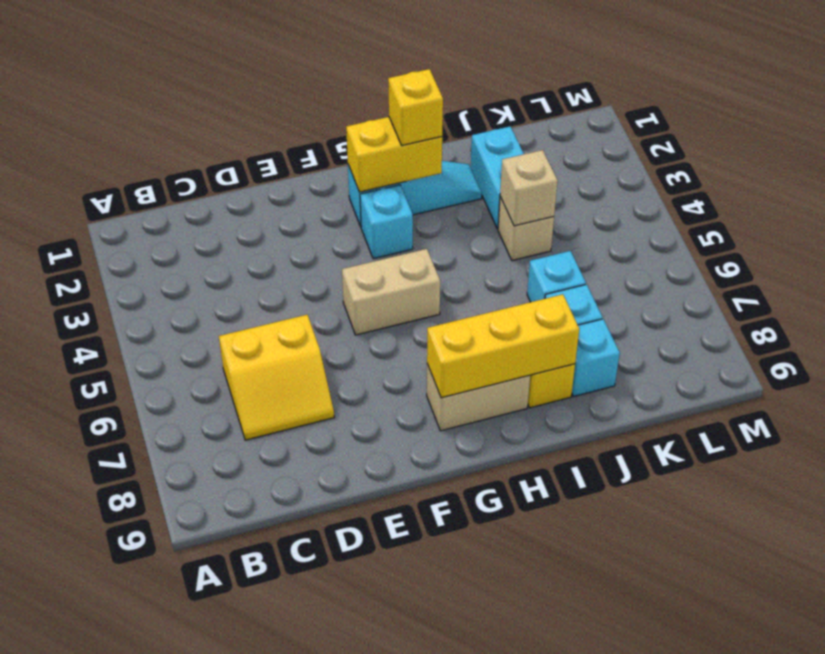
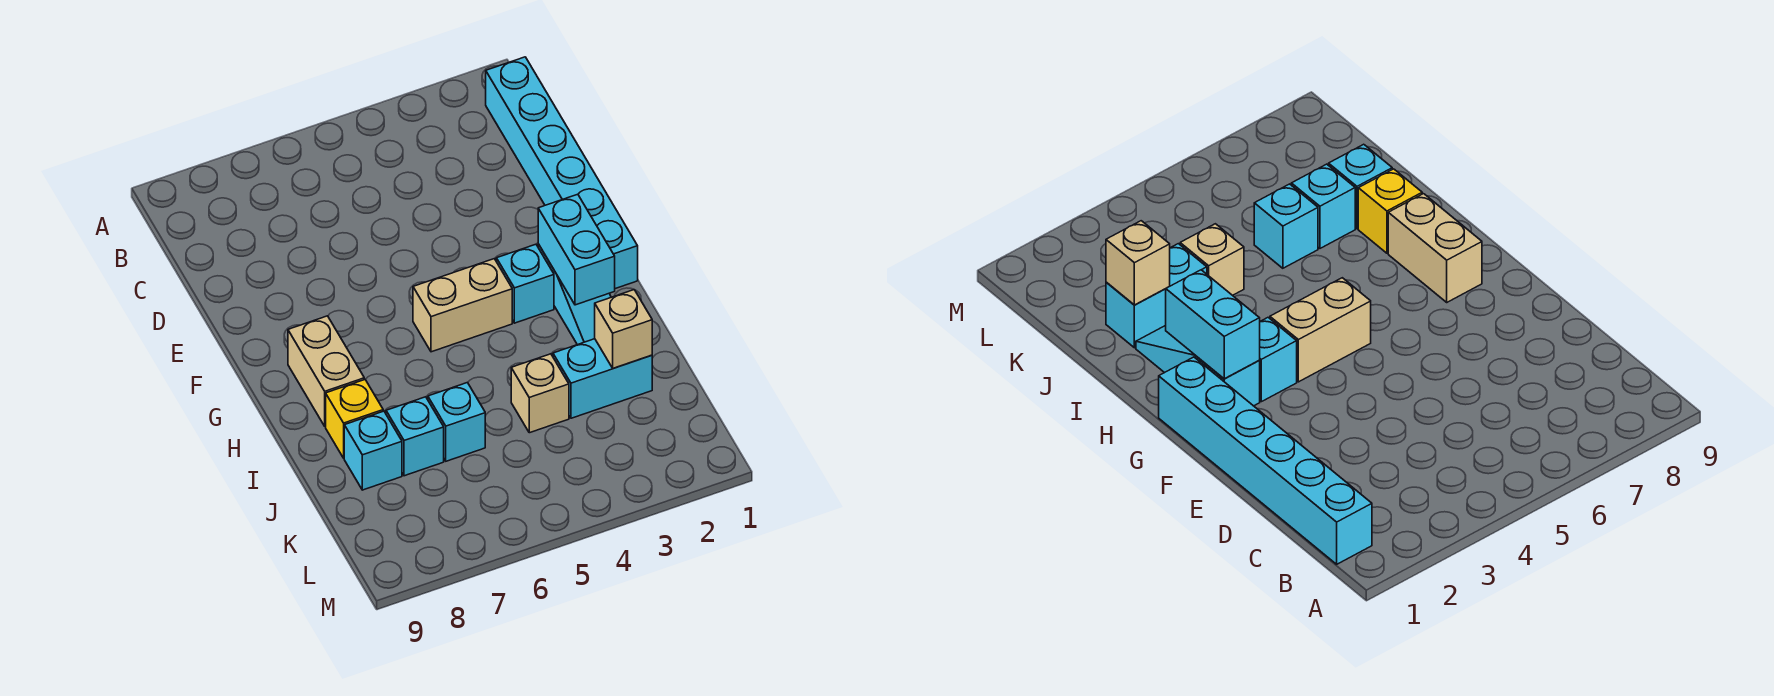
none -> cyan brick B1:G1 level 1
yellow slope C6:D7 level 1 top 6 -> none
tan brick F5:G5 level 1 -> tan brick G4:G5 level 1
yellow brick G2:H2 level 2 -> cyan brick G2:H2 level 2
yellow brick G8:I8 level 2 -> none
yellow brick H2 level 3 -> none
tan brick J4 level 2 -> tan brick J2 level 2

